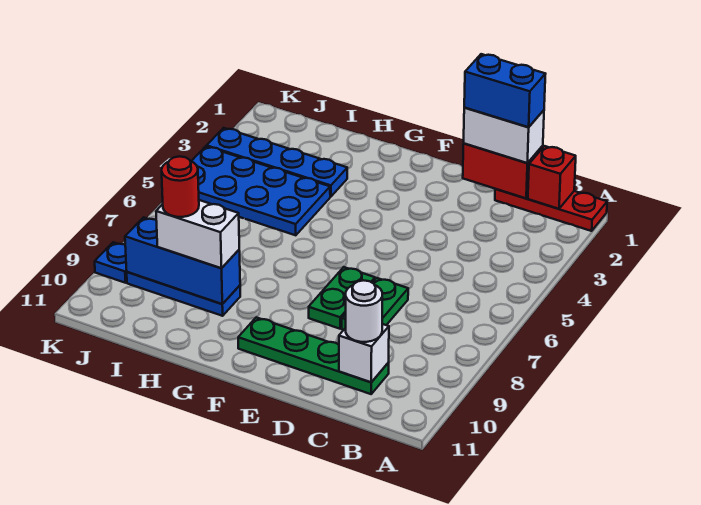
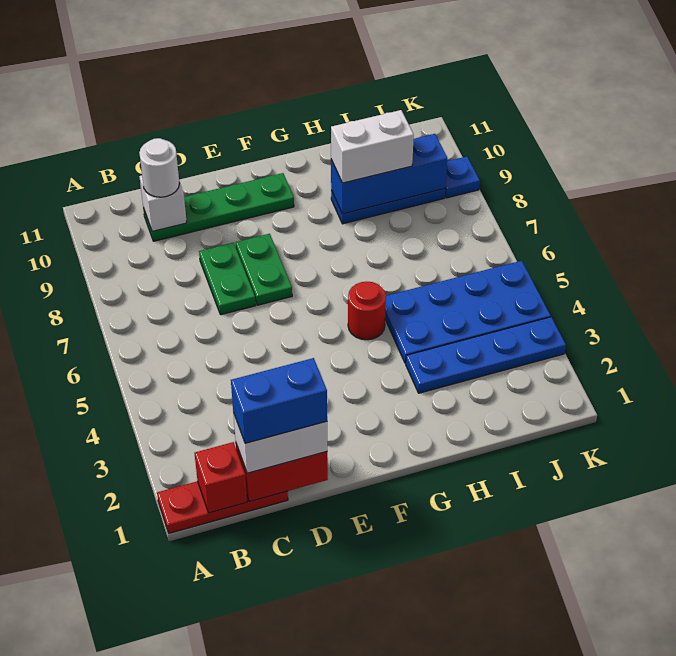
red round brick I9 level 4 -> red round brick G5 level 1

